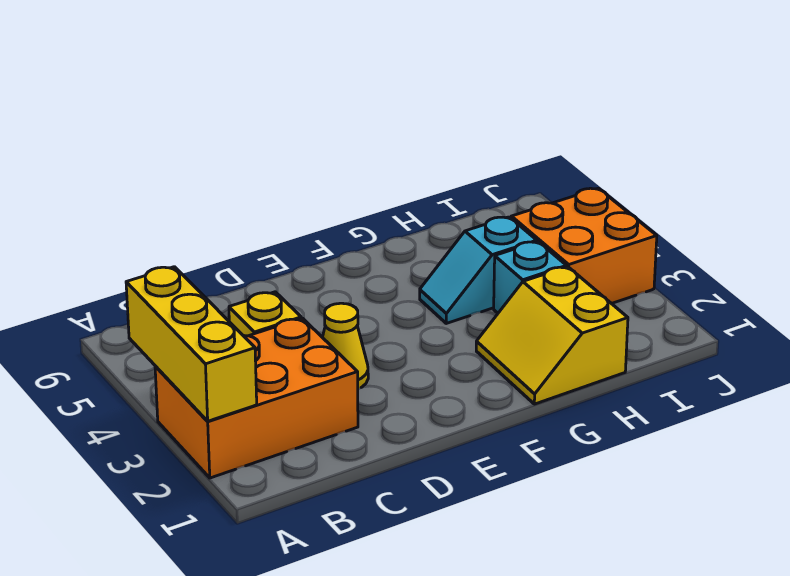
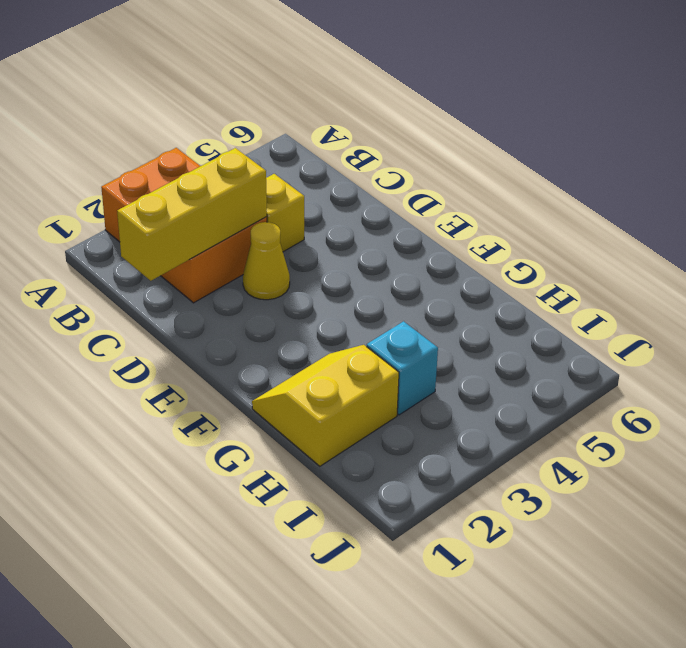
yellow brick A2:A4 level 2 -> yellow brick C1:C3 level 2
cyan slope G4:H4 level 1 top H -> none
orange brick I3:J4 level 1 -> none

